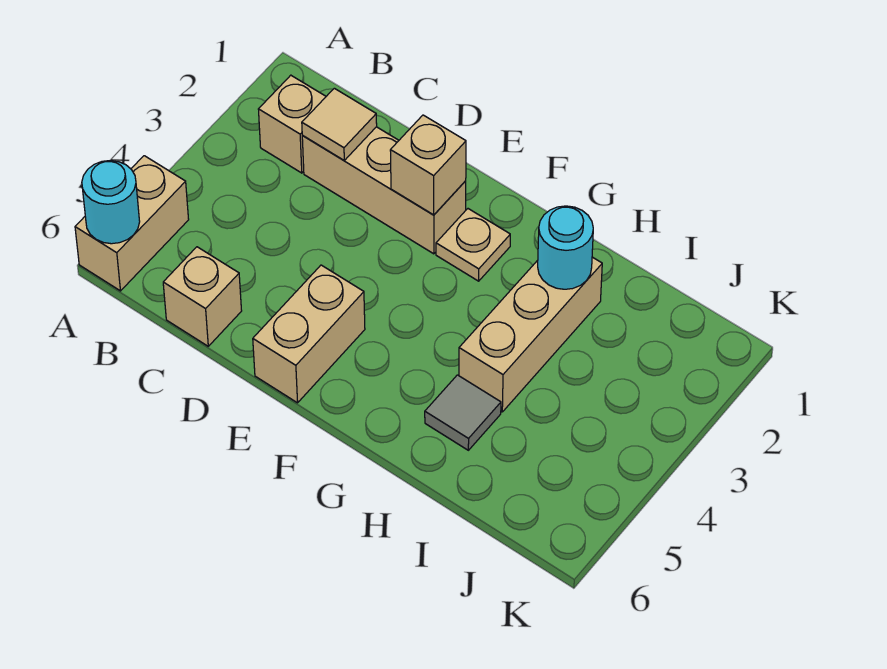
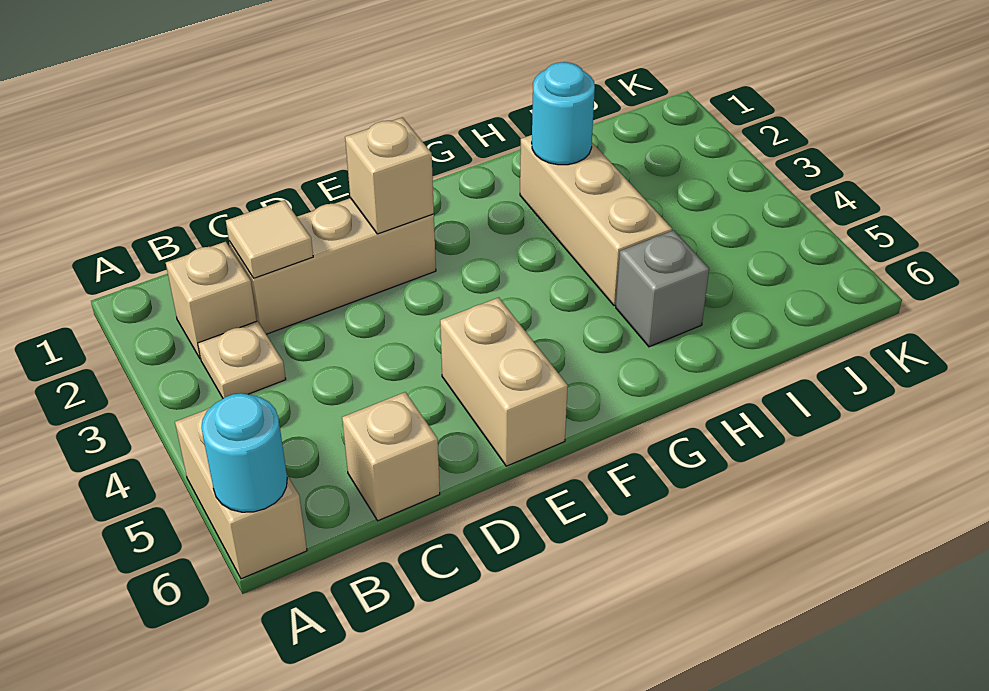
tan plate F2 level 1 -> tan plate B3 level 1
grey tile H5 level 1 -> grey brick H5 level 1

